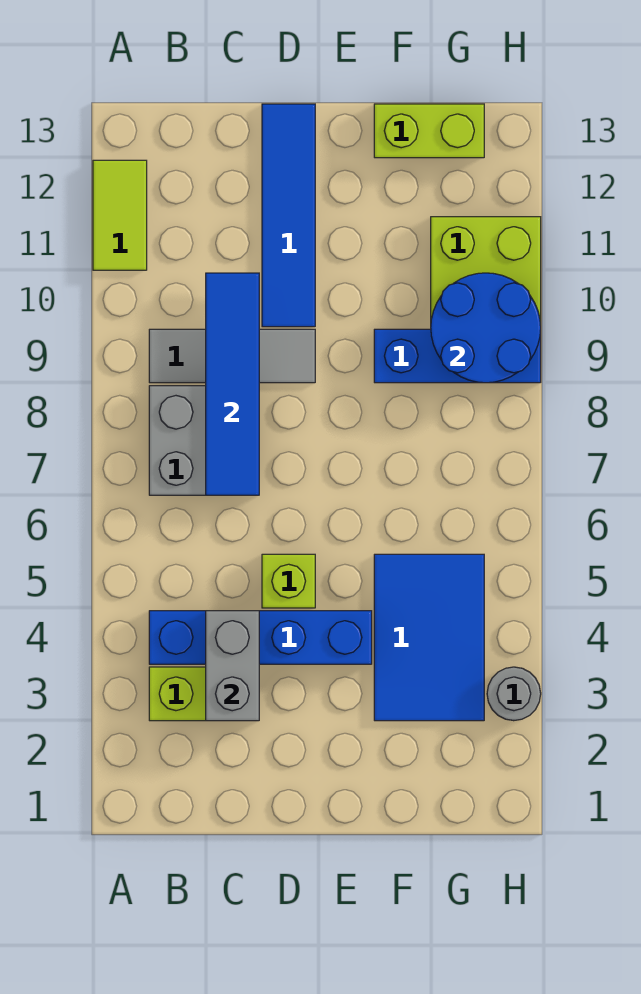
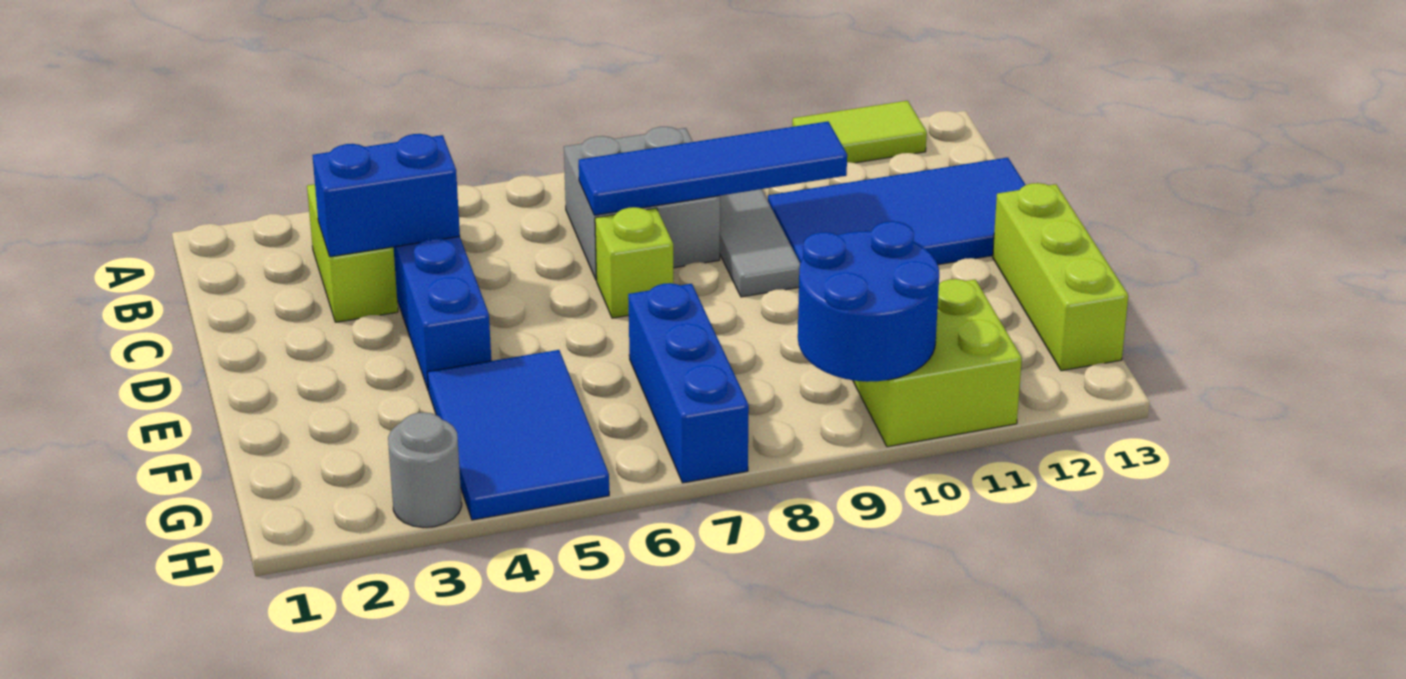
grey brick C3:C4 level 2 -> blue brick C3:C4 level 2
lime brick D5 level 1 -> lime brick D7 level 1
blue tile D10:D13 level 1 -> blue tile C10:D13 level 1
blue tile F3:G5 level 1 -> blue tile F4:H5 level 1
blue brick F9:H9 level 1 -> blue brick F7:H7 level 1
lime brick F13:G13 level 1 -> lime brick E13:G13 level 1

